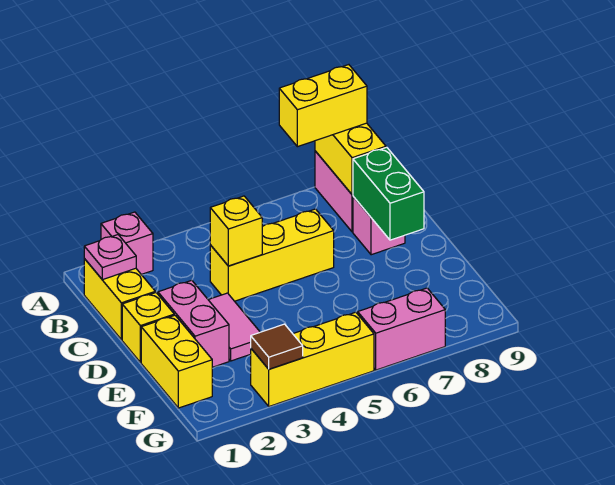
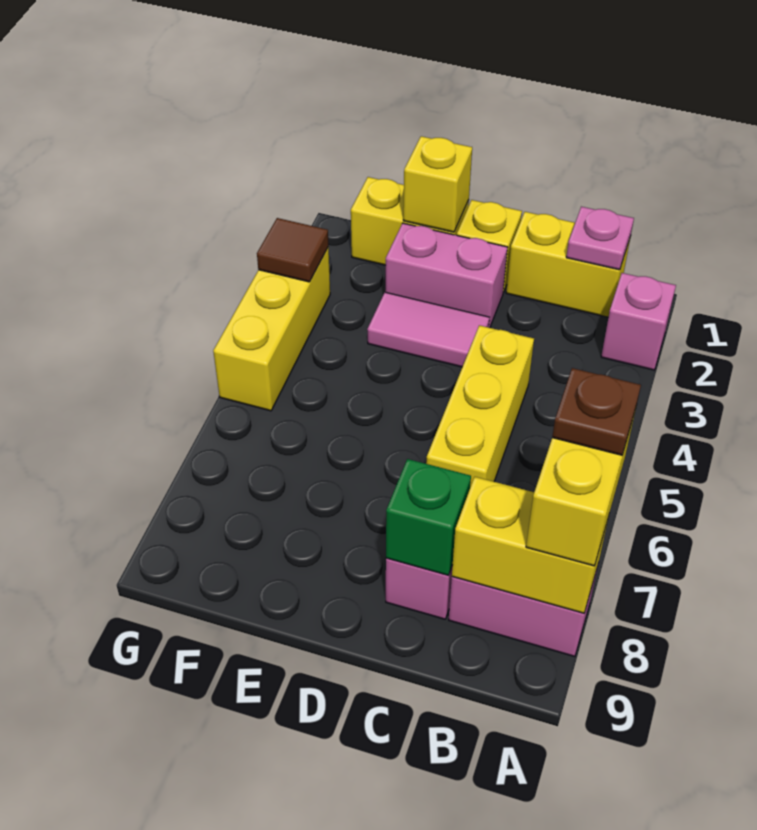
none -> brown plate A7 level 4
yellow brick C4 level 2 -> yellow brick E1 level 2
green brick C8:D8 level 2 -> green brick C8 level 2
pink brick G6:G7 level 1 -> none

